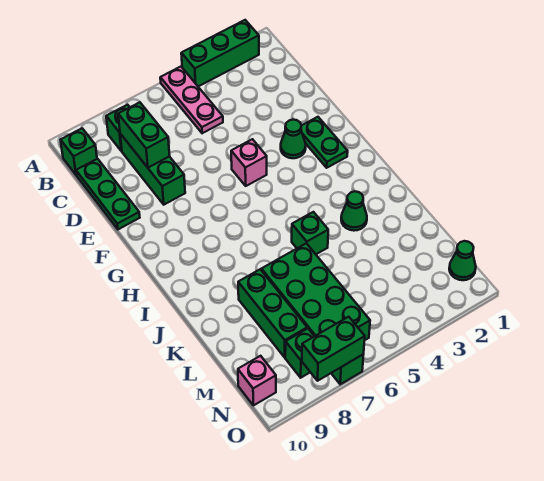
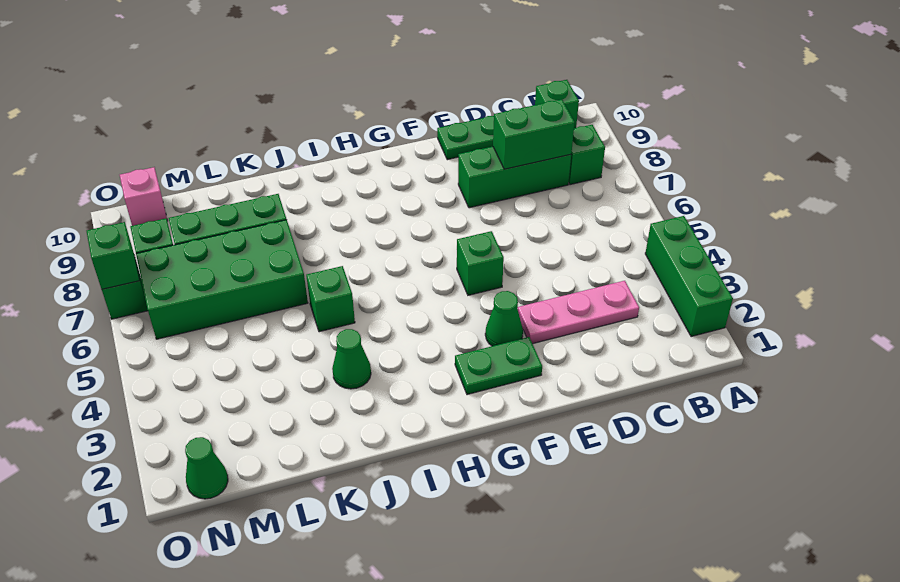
pink plate A5:C5 level 1 -> pink plate C3:E3 level 1
pink brick F5 level 1 -> green brick F5 level 1
green brick O7:O8 level 2 -> green brick O7 level 2

